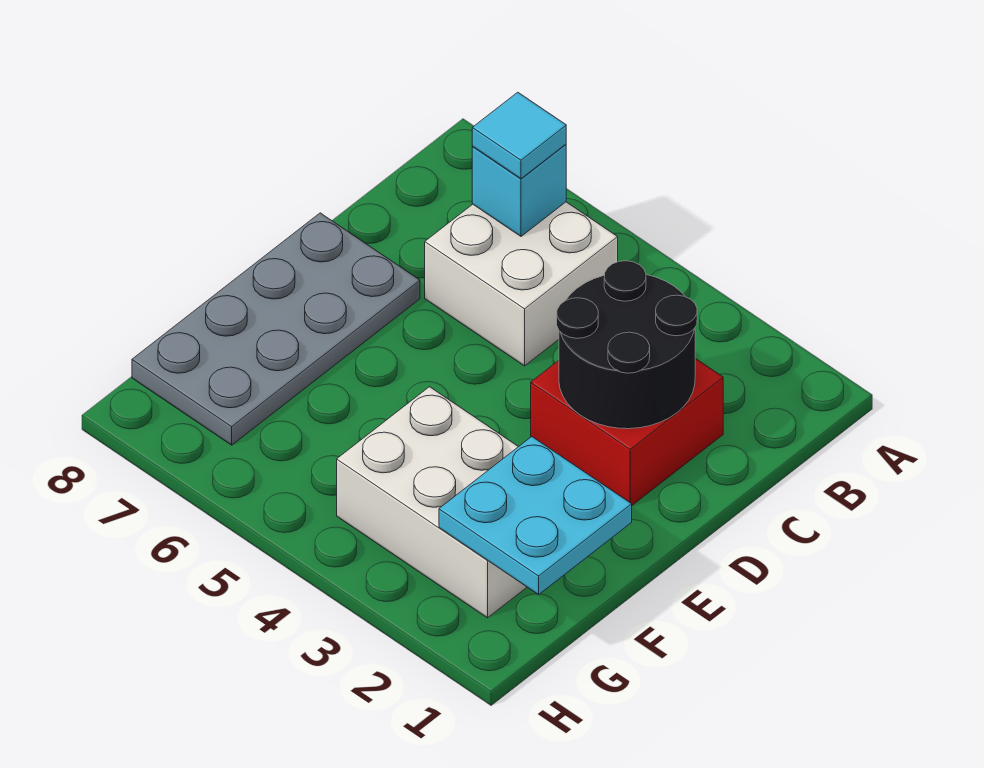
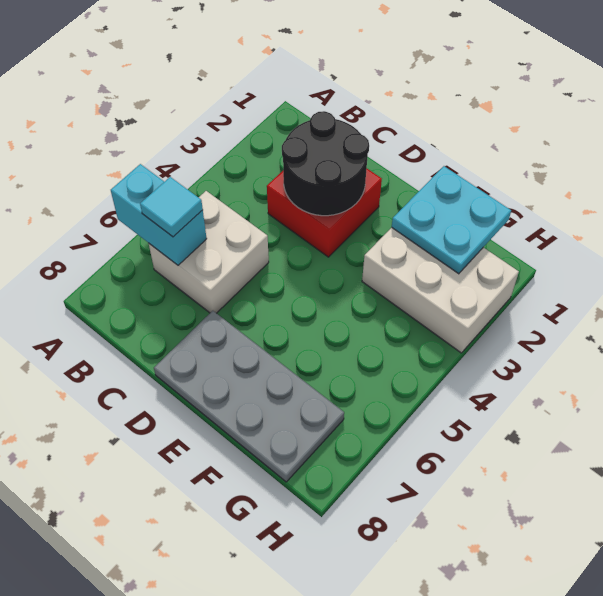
cyan brick B6 level 2 -> cyan brick A6:B6 level 2
white brick F2:G4 level 1 -> white brick F2:H3 level 1

